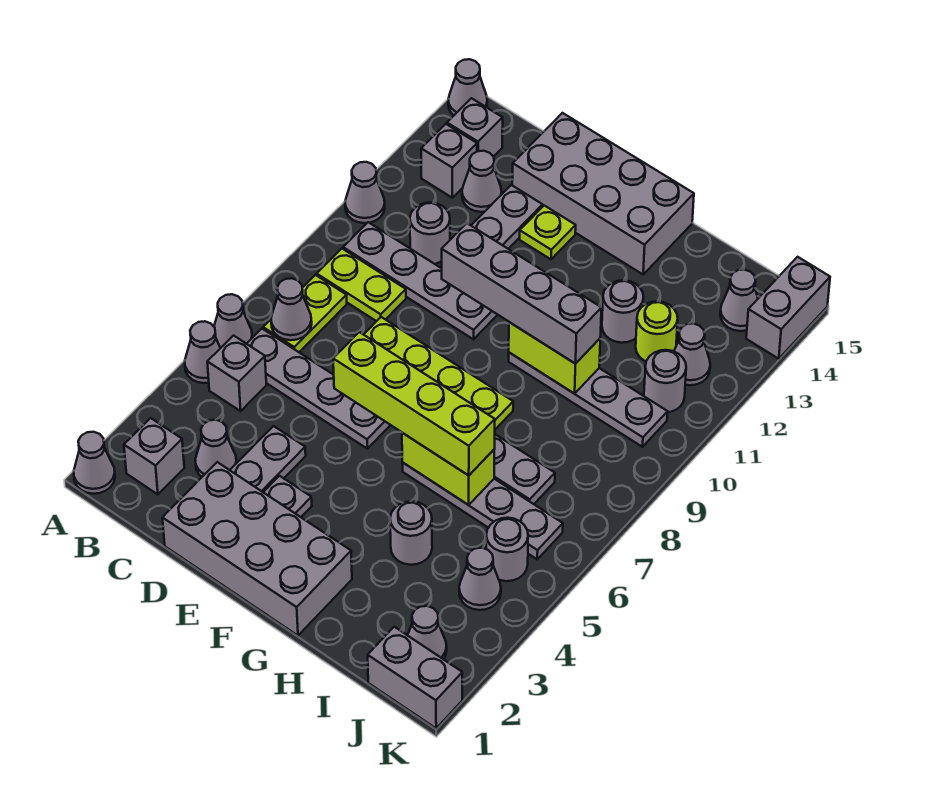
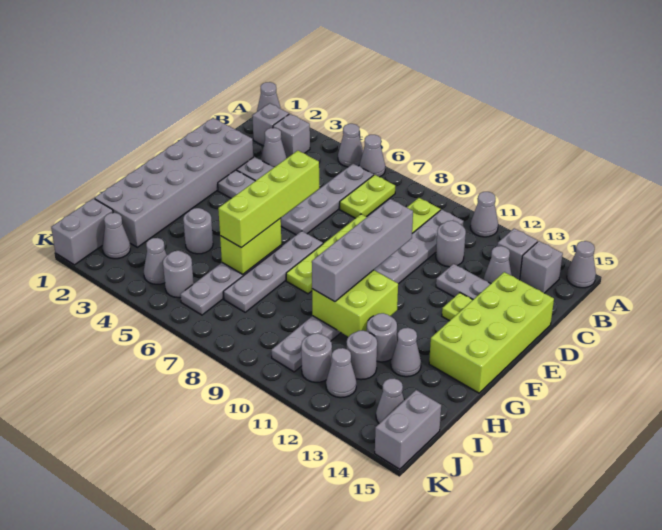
grey brick B5 level 1 -> grey brick B3 level 1
lime plate B7:B8 level 1 -> lime plate B7:C7 level 1
grey cone B7 level 2 -> grey cone H13 level 1
grey brick D1:G2 level 1 -> grey brick D1:I2 level 1
grey brick D14:G15 level 1 -> lime brick D14:G15 level 1
lime brick G10:H10 level 2 -> lime brick G10:H11 level 2
lime round brick I12 level 1 -> grey round brick I12 level 1
grey brick K14:K15 level 1 -> grey brick J15:K15 level 1

